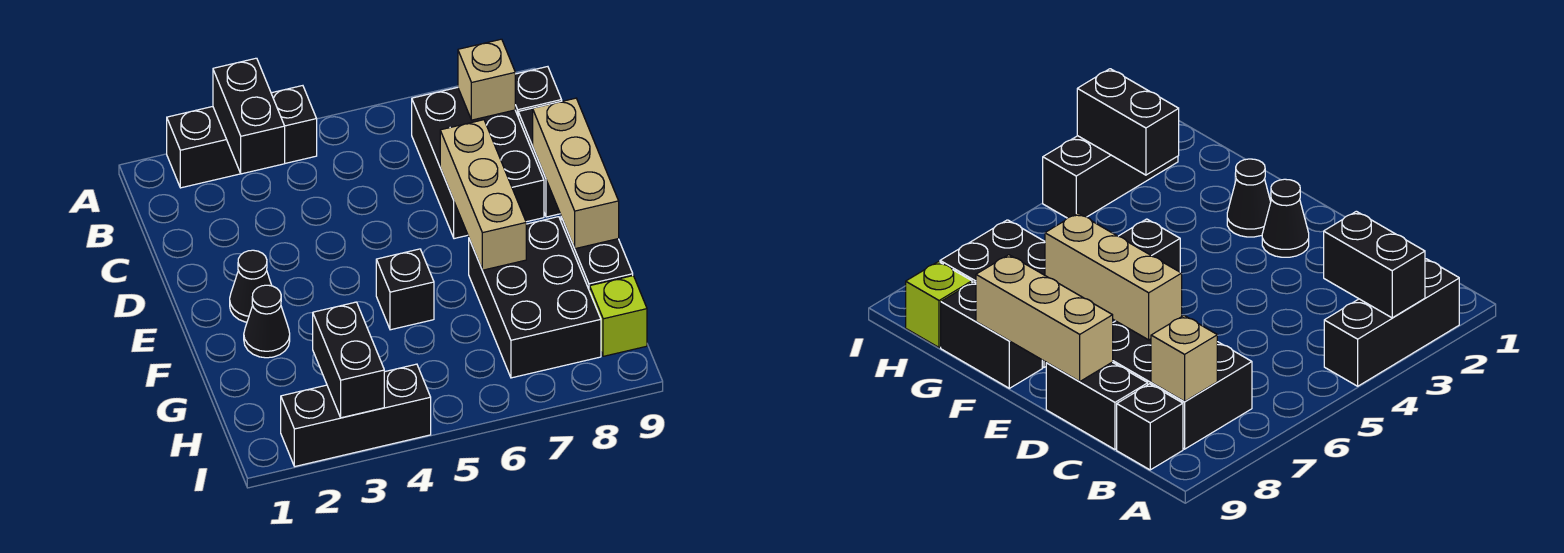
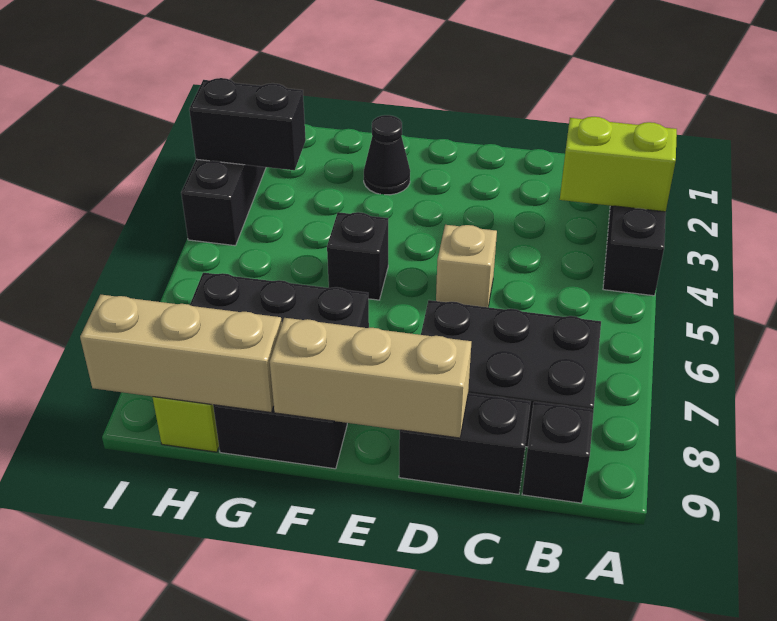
black brick A3:B3 level 2 -> lime brick A3:B3 level 2
tan brick B8 level 2 -> tan brick D5 level 1
tan brick D7:F7 level 2 -> tan brick G9:I9 level 2
black cone E2 level 1 -> none

